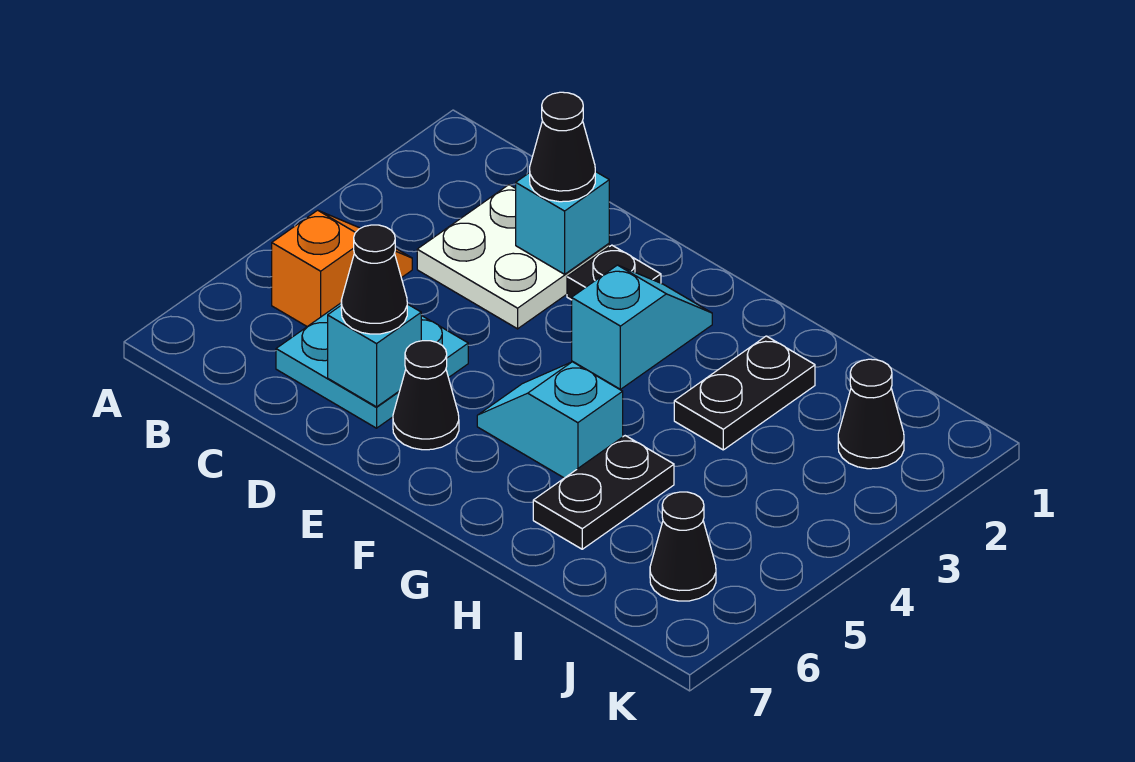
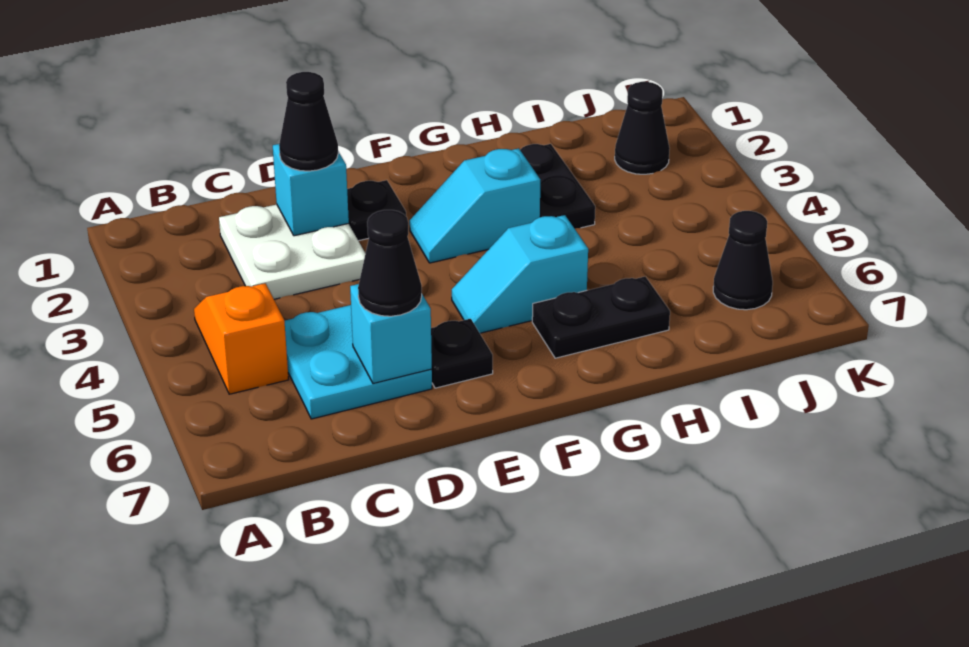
black cone E6 level 1 -> black plate E6 level 1
cyan slope F2:F3 level 1 top 3 -> cyan slope F3:G3 level 1 top G
black plate H5:H6 level 1 -> black plate G6:H6 level 1

